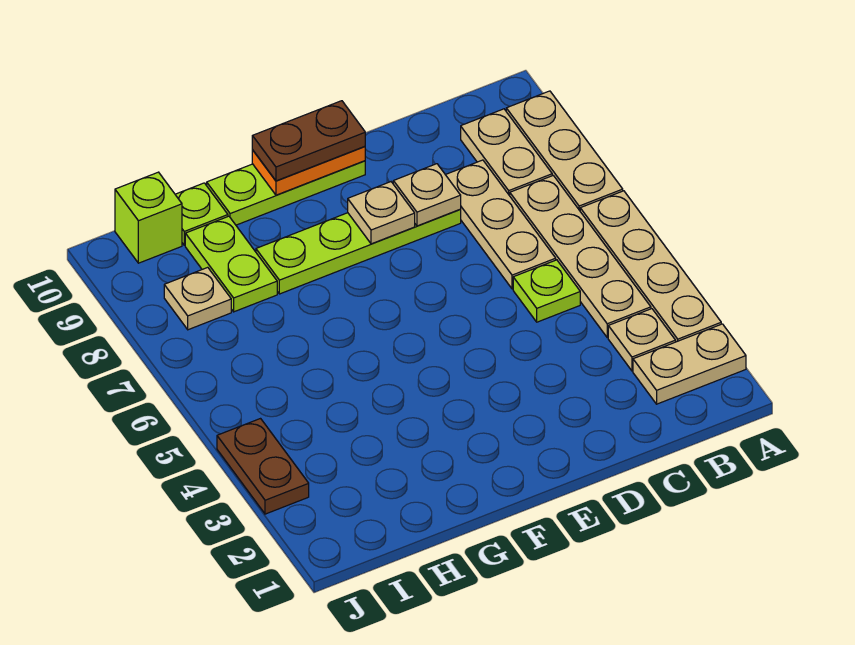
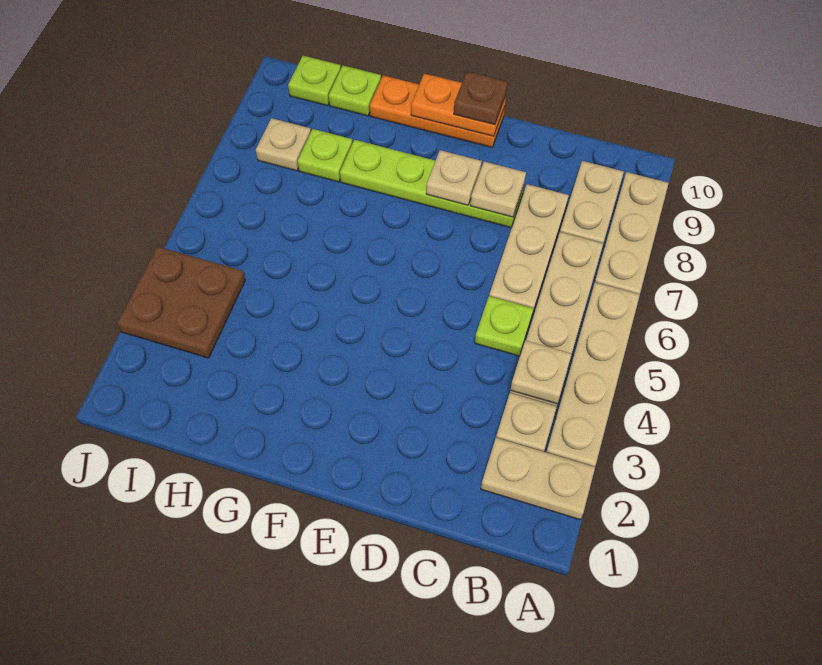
none -> tan plate B4 level 2
lime plate E10:G10 level 1 -> orange plate E10:G10 level 1
brown plate E10:F10 level 3 -> brown plate E10 level 3
lime plate H8:H9 level 1 -> lime plate H8 level 1
lime brick I10 level 1 -> lime plate I10 level 1
brown plate J3:J4 level 1 -> brown plate I3:J4 level 1

